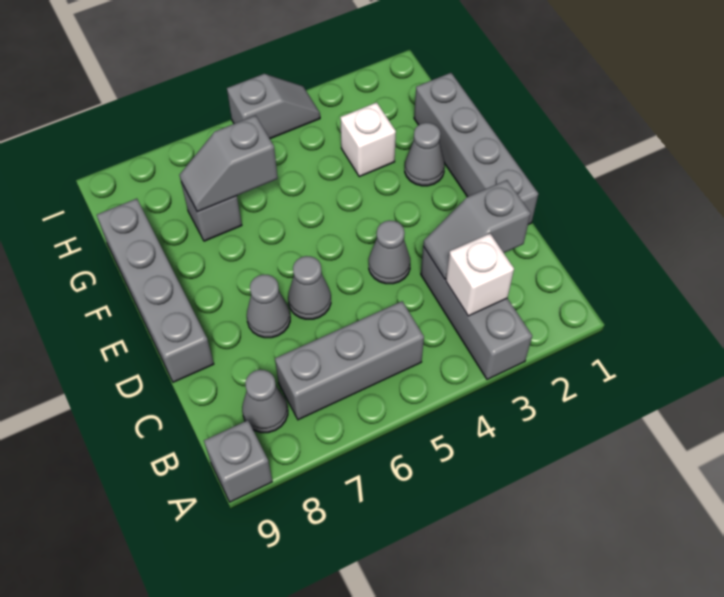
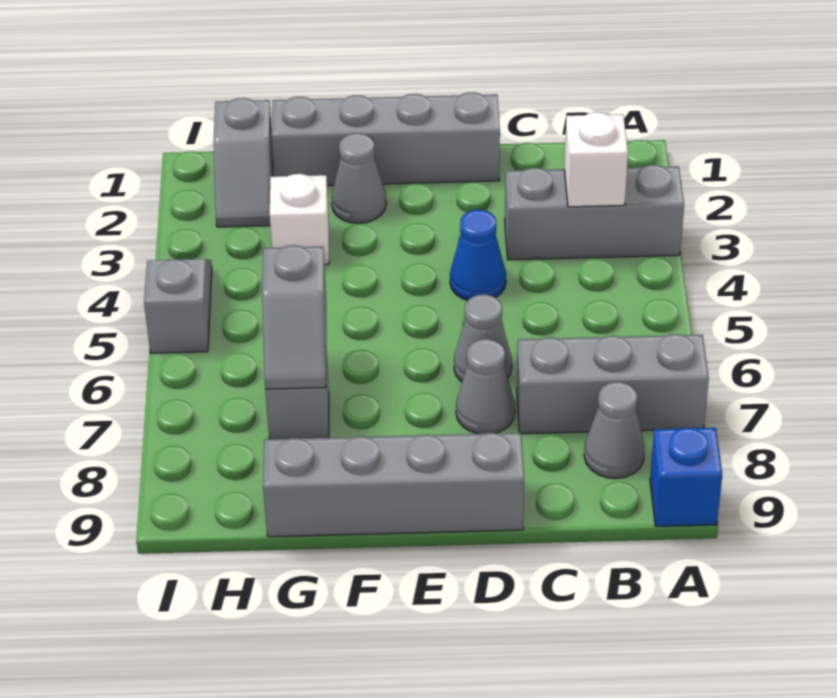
grey brick A9 level 1 -> blue brick A9 level 1
grey brick B5:B7 level 1 -> grey brick A7:C7 level 1
grey slope C2:C3 level 2 top 2 -> grey slope H1:H2 level 1 top 1
grey cone D4 level 1 -> blue cone D4 level 1

